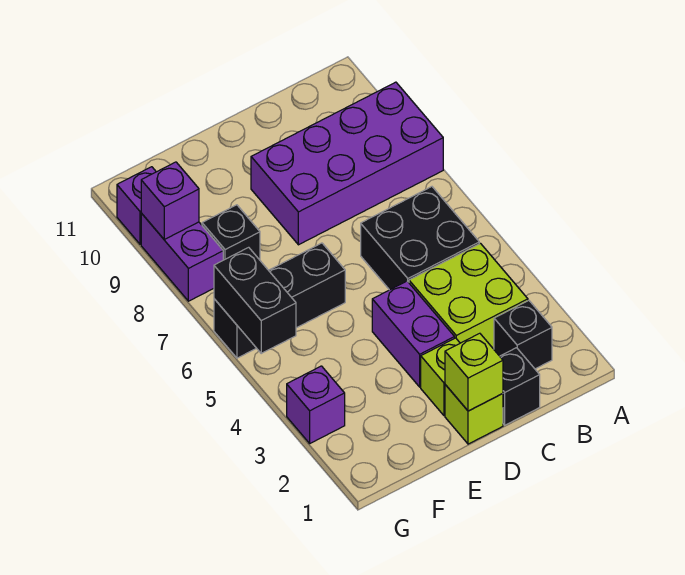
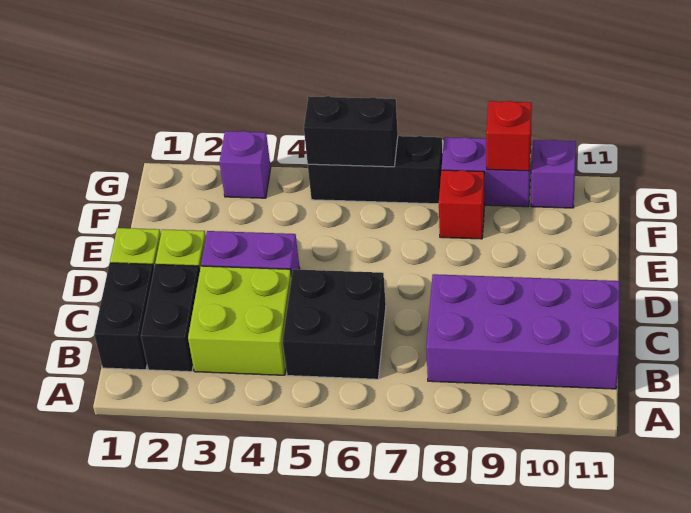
purple brick A8:D9 level 1 -> purple brick B8:C11 level 1
black brick B2 level 1 -> black brick B2:C2 level 1
black brick C1 level 1 -> black brick B1:C1 level 1
lime brick D1 level 2 -> none
black brick E6:G6 level 1 -> black brick G5:G7 level 1
black brick F8 level 1 -> red brick F8 level 1
purple brick G9 level 2 -> red brick G9 level 2

